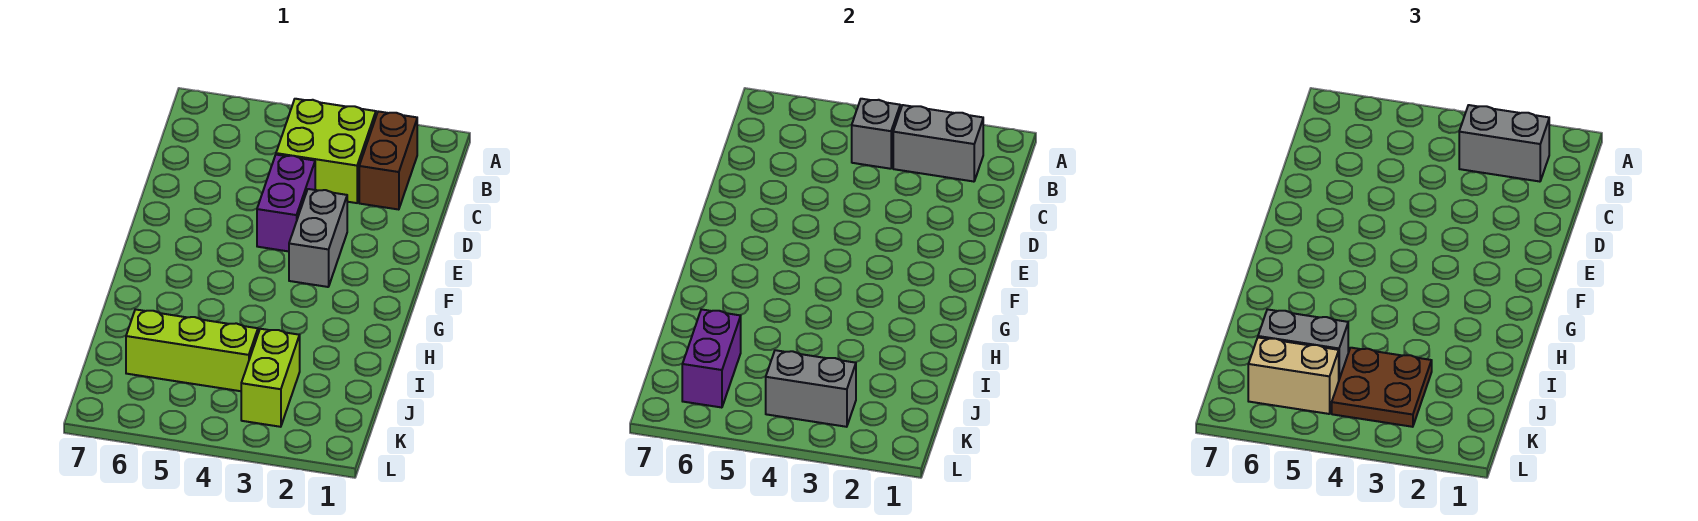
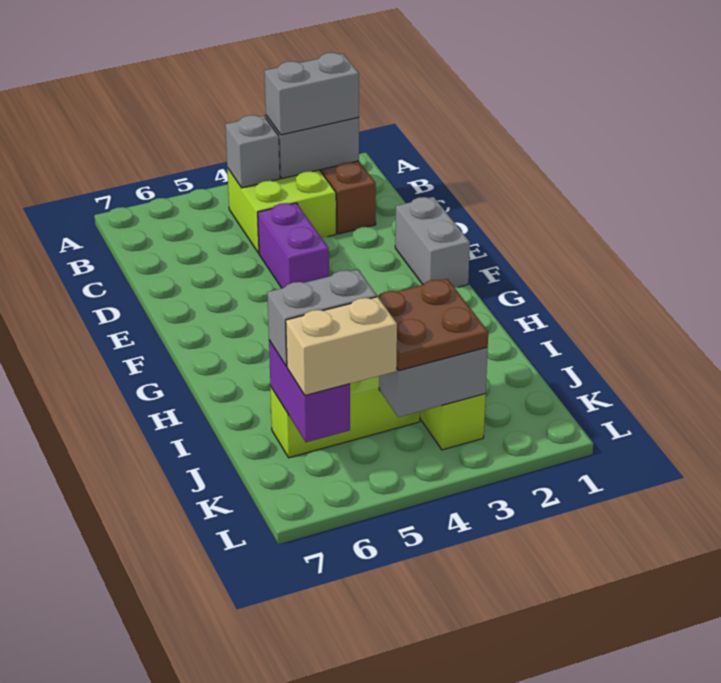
grey brick E3:F3 level 1 -> grey brick E1:F1 level 1

